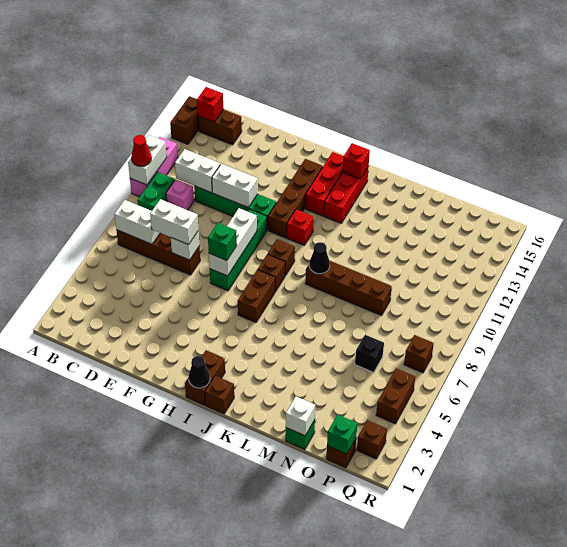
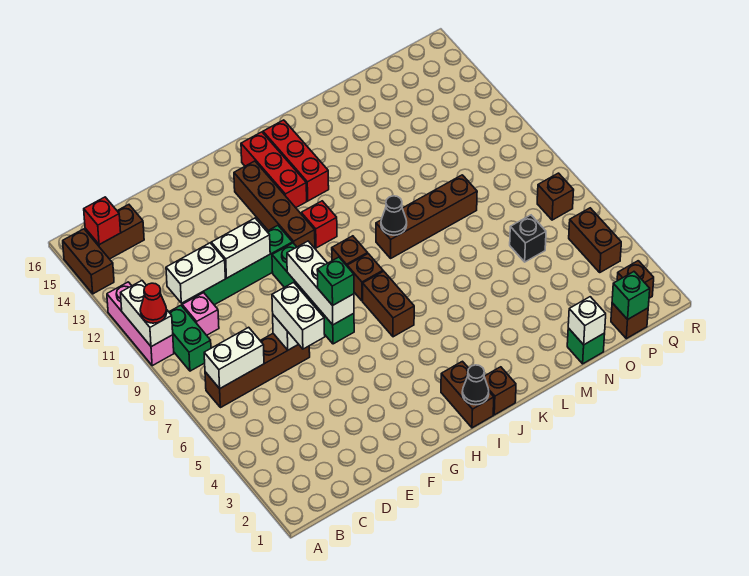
white brick D7:E7 level 3 -> white brick E6:E7 level 3
red brick J15 level 2 -> none

